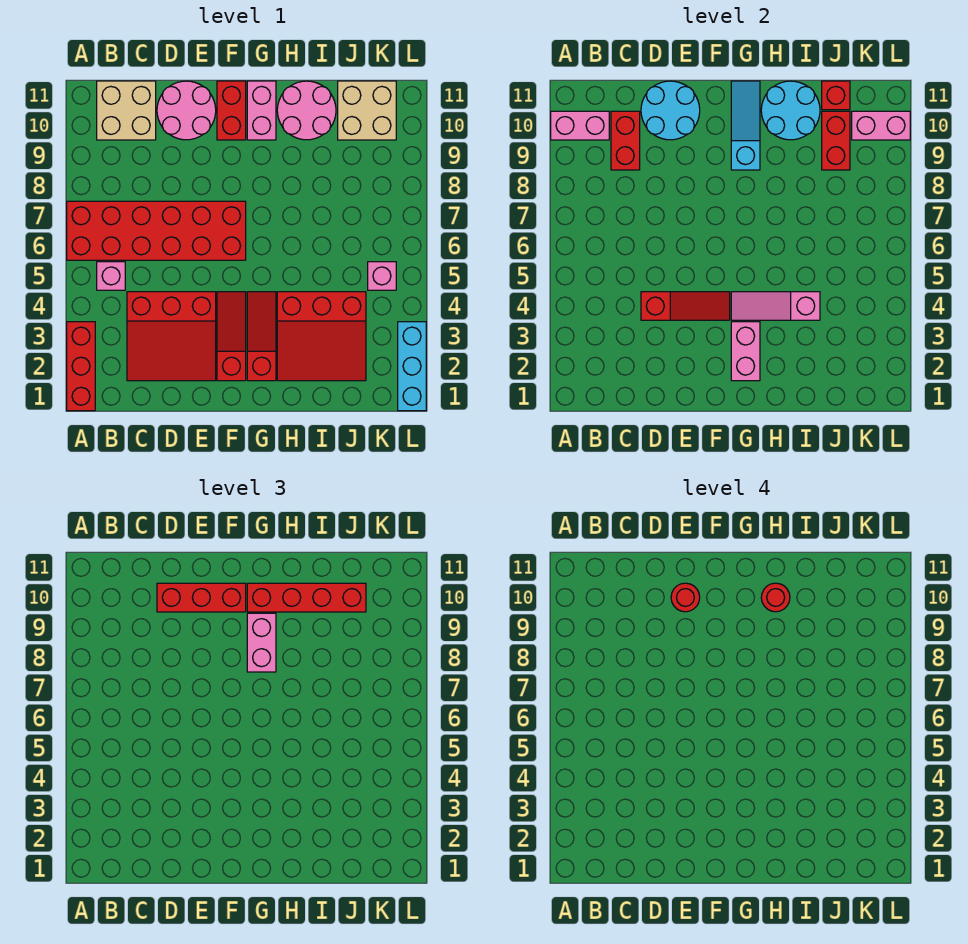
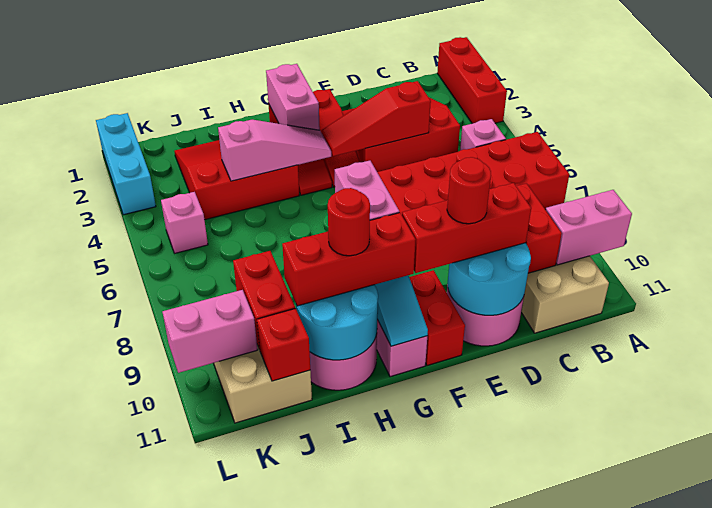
red brick G10:J10 level 3 -> red brick G10:I10 level 3

